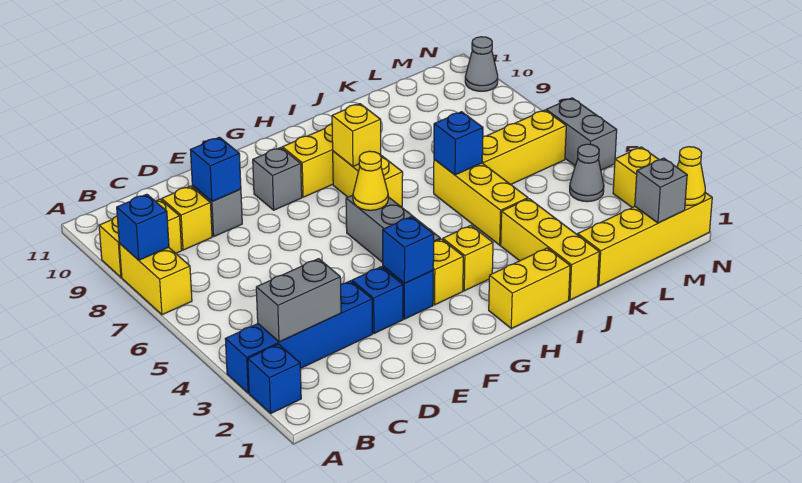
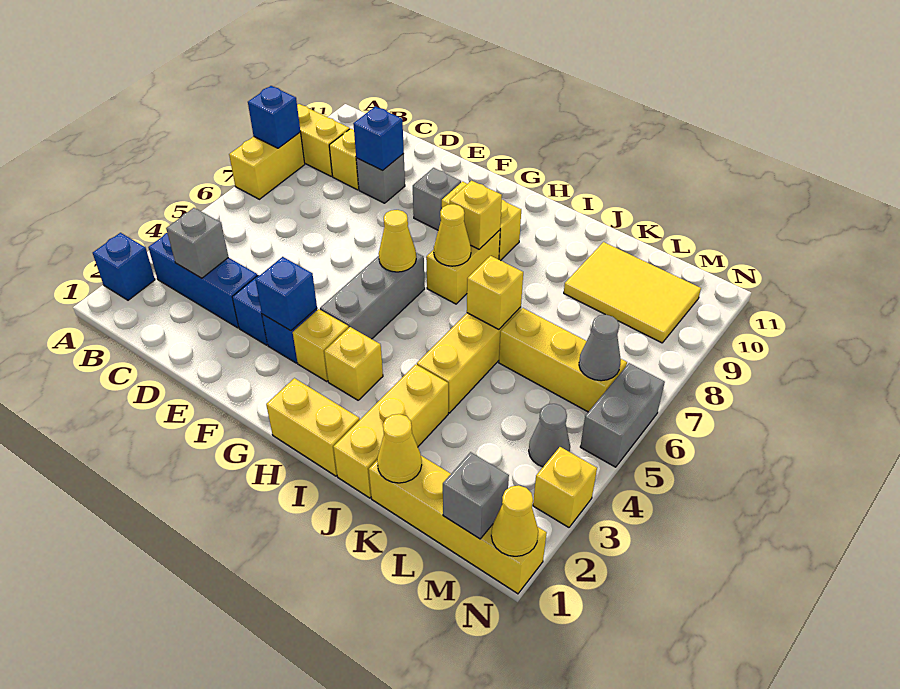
blue brick A3:D3 level 1 -> blue brick B3:D3 level 1
grey brick B3:C3 level 2 -> grey brick C3 level 2
none -> yellow cone H7 level 2
blue brick J6 level 2 -> yellow brick J6 level 2
none -> yellow cone K1 level 2
none -> yellow tile K9:M10 level 1
grey cone N10 level 1 -> grey cone M6 level 2

